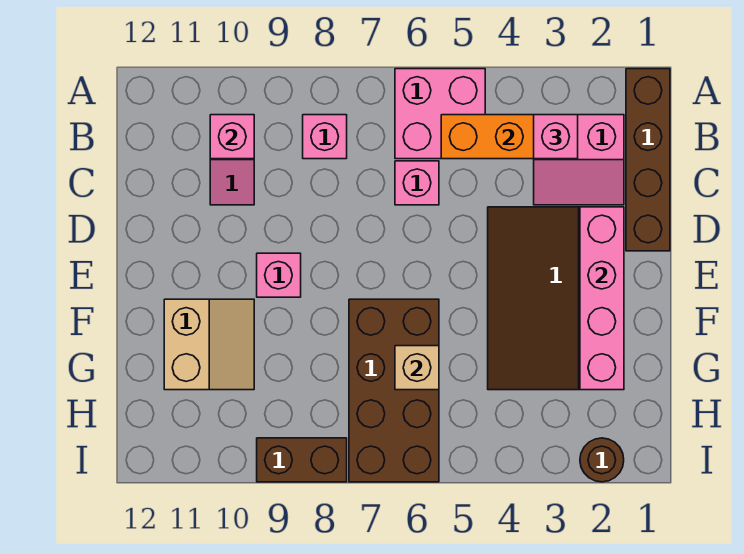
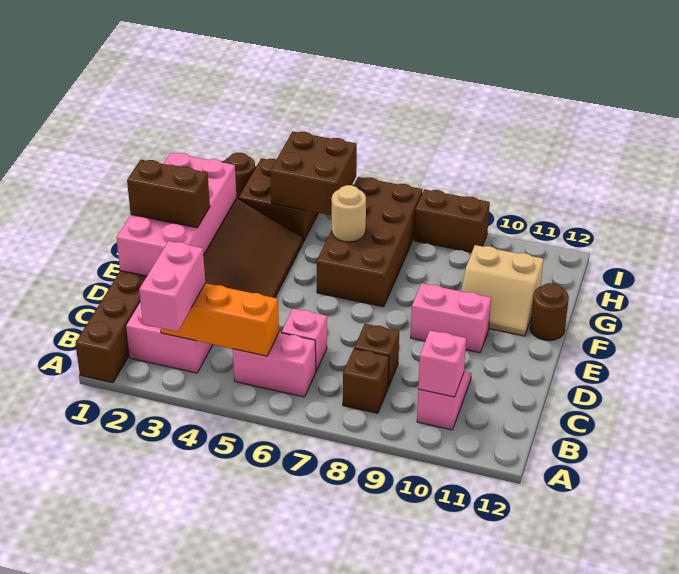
pink brick A5:B6 level 1 -> pink brick B5:B6 level 1
pink brick B3 level 3 -> pink brick A3:B3 level 3
pink brick B8 level 1 -> brown brick B8 level 1
none -> brown brick C8 level 1
pink brick D2:G2 level 2 -> pink brick D1:G2 level 2
none -> brown brick E1:E2 level 3
pink brick E9 level 1 -> pink brick E9:E10 level 1
tan slope F10:G11 level 1 top 11 -> tan slope F10:G11 level 1 top G
none -> brown round brick F12 level 1
tan brick G6 level 2 -> tan round brick G6 level 2
none -> brown brick H3:I4 level 1
none -> brown brick H4:I5 level 2

